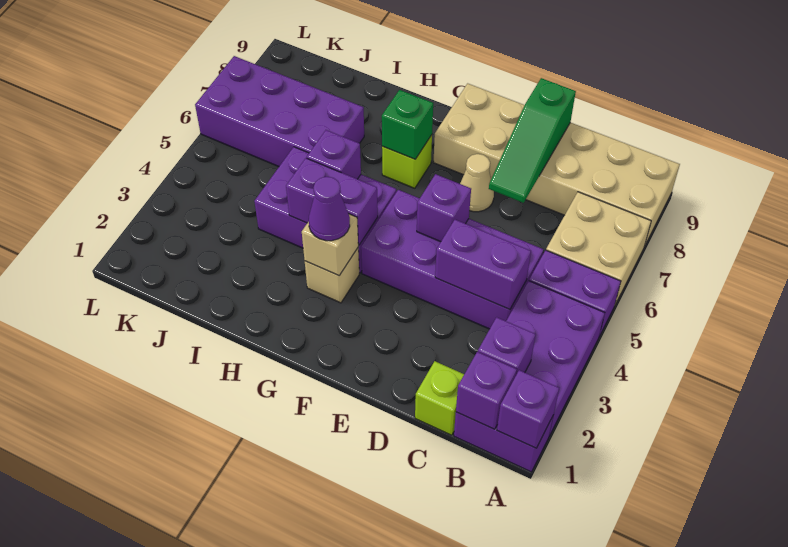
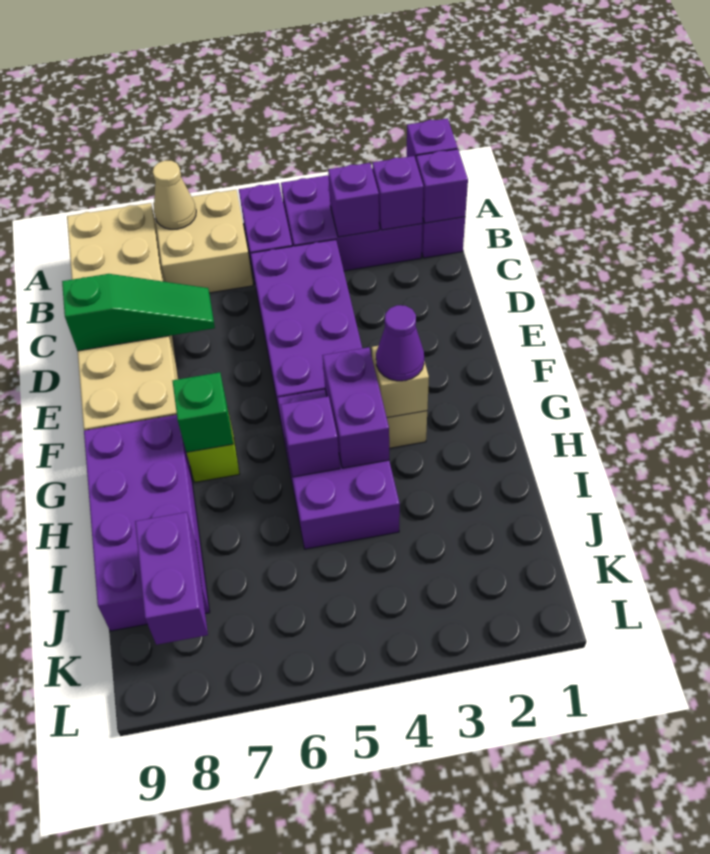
lime brick C1 level 1 -> none
purple brick C4:D4 level 2 -> purple brick J8:K8 level 2
purple brick E5 level 2 -> purple brick B3 level 2
tan cone E7 level 1 -> tan cone A7 level 2
purple brick I6:L7 level 1 -> purple brick G8:J9 level 1

